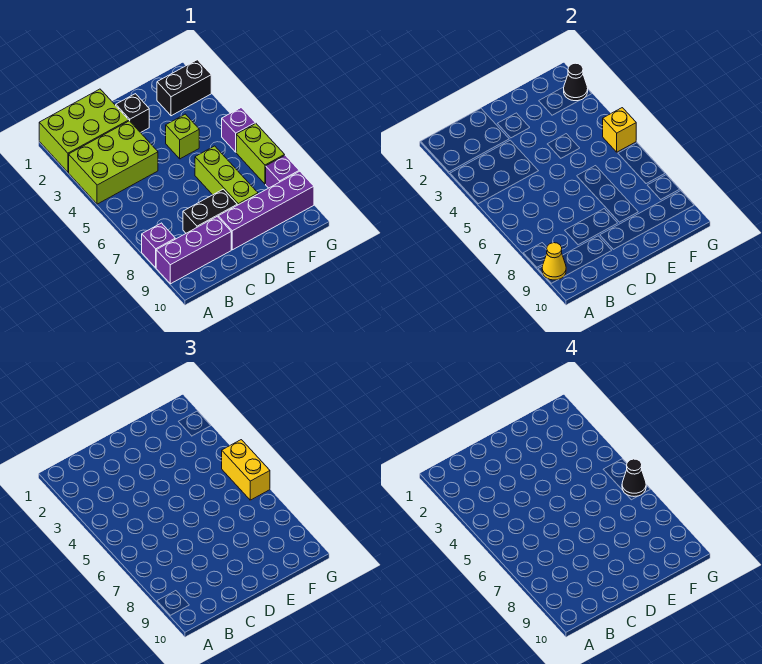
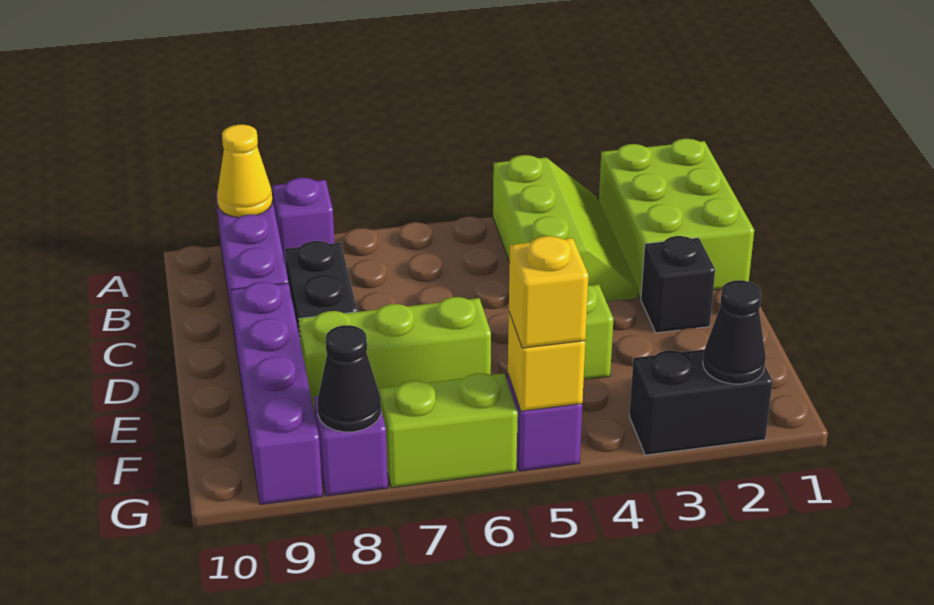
lime brick A3:C4 level 1 -> lime slope A3:C4 level 1 top 4
black brick F2:G2 level 1 -> black brick G2:G3 level 1
yellow brick G5:G6 level 3 -> yellow brick G5 level 3
black cone G6 level 4 -> black cone G8 level 2

